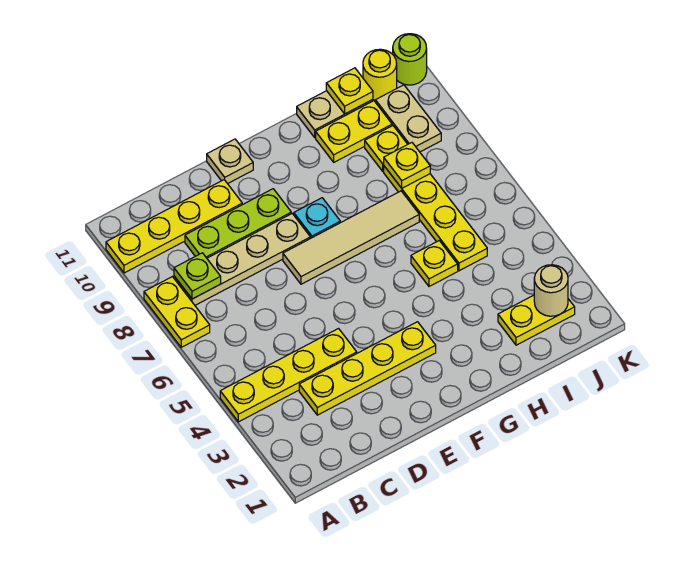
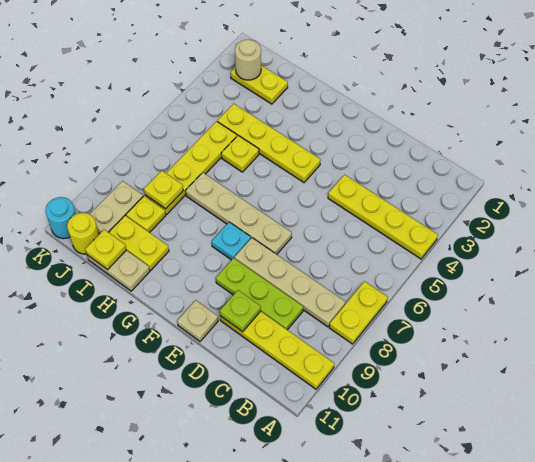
lime plate B8 level 2 -> lime plate D10 level 2
yellow plate C3:F3 level 1 -> yellow plate F4:I4 level 1
tan tile E7:H7 level 1 -> tan plate E7:H7 level 1
lime round brick K11 level 1 -> cyan round brick K11 level 1

